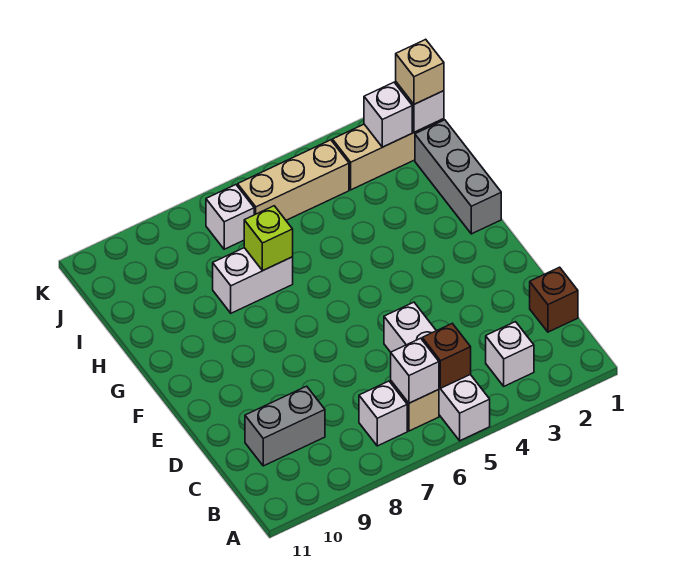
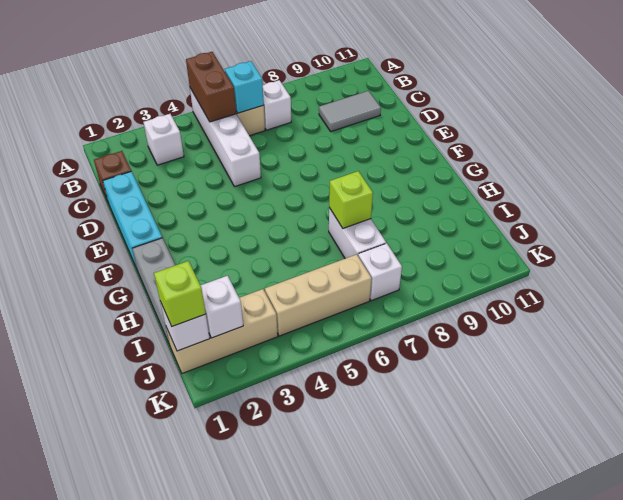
brown brick B5 level 2 -> brown brick A5:B5 level 2
white brick B6 level 2 -> cyan brick B6 level 2
grey brick C9:C10 level 1 -> grey tile C9:C10 level 1
none -> cyan brick D1:F1 level 1
white brick H7:H8 level 1 -> white brick H7:I7 level 1
tan brick J1 level 3 -> lime brick J1 level 3

